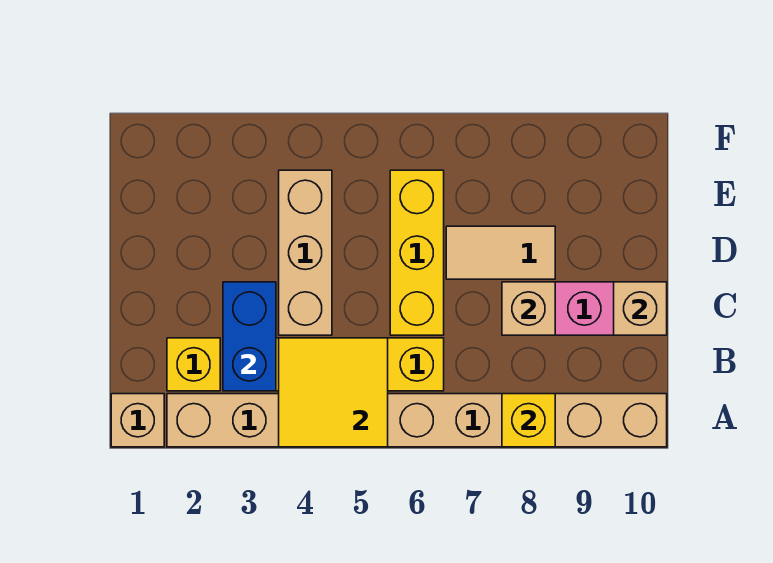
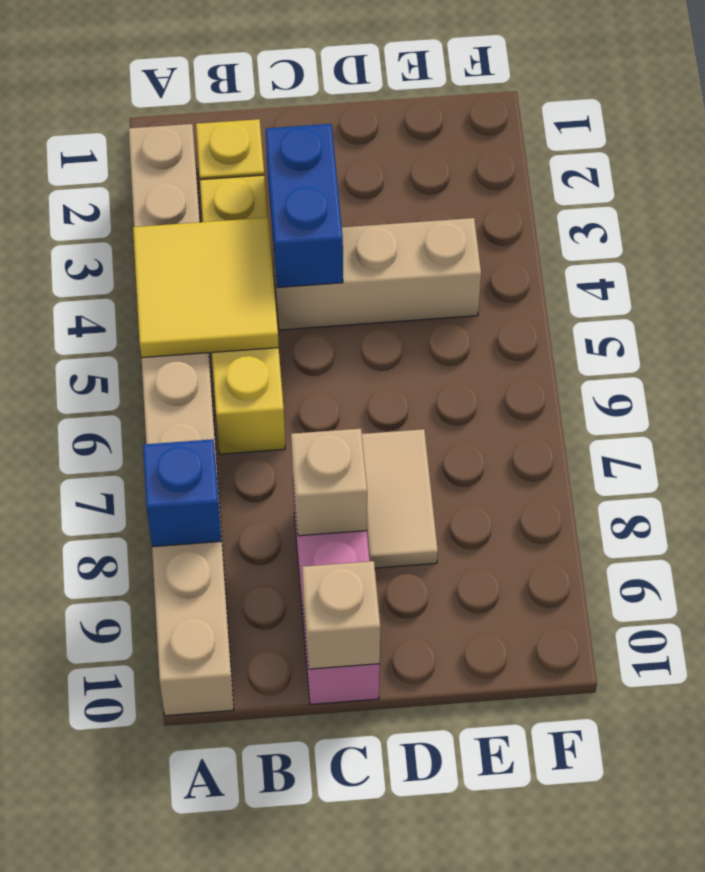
tan brick A1 level 1 -> none
yellow brick A8 level 2 -> blue brick A8 level 2
blue brick B3:C3 level 2 -> blue brick C3:C4 level 2
yellow brick C6:E6 level 1 -> none

